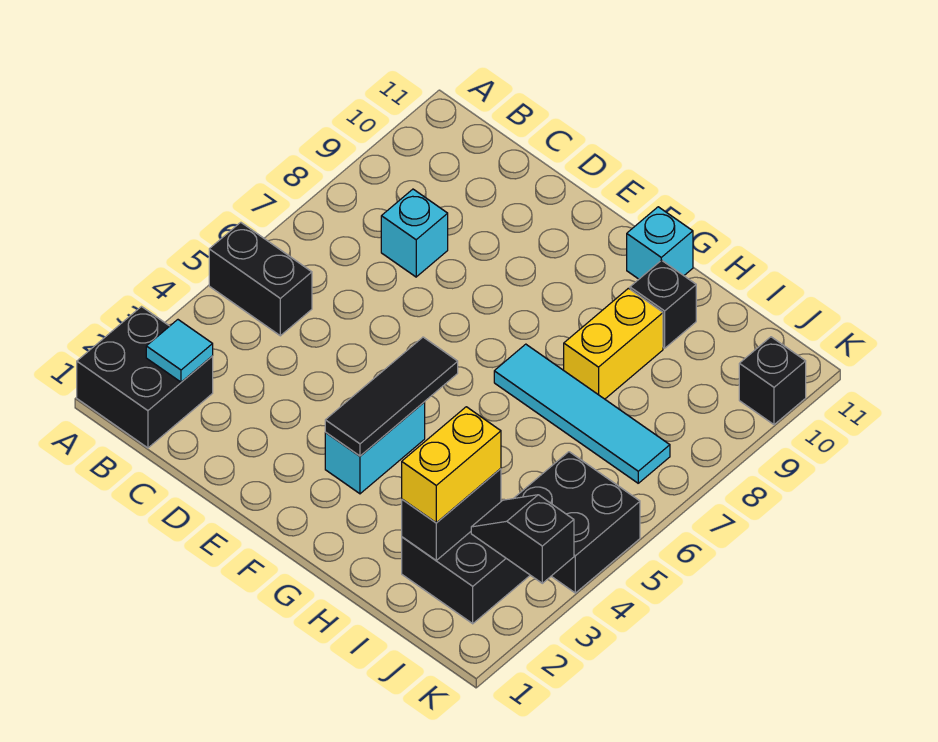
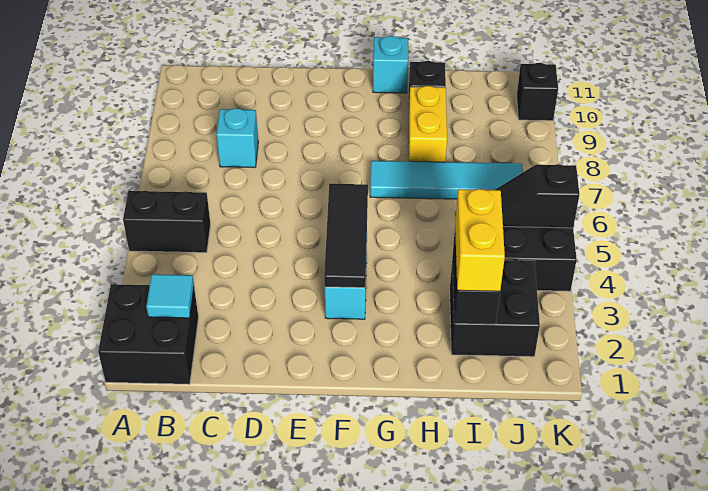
black slope J3:K3 level 2 top K -> black slope J5:K5 level 2 top K

